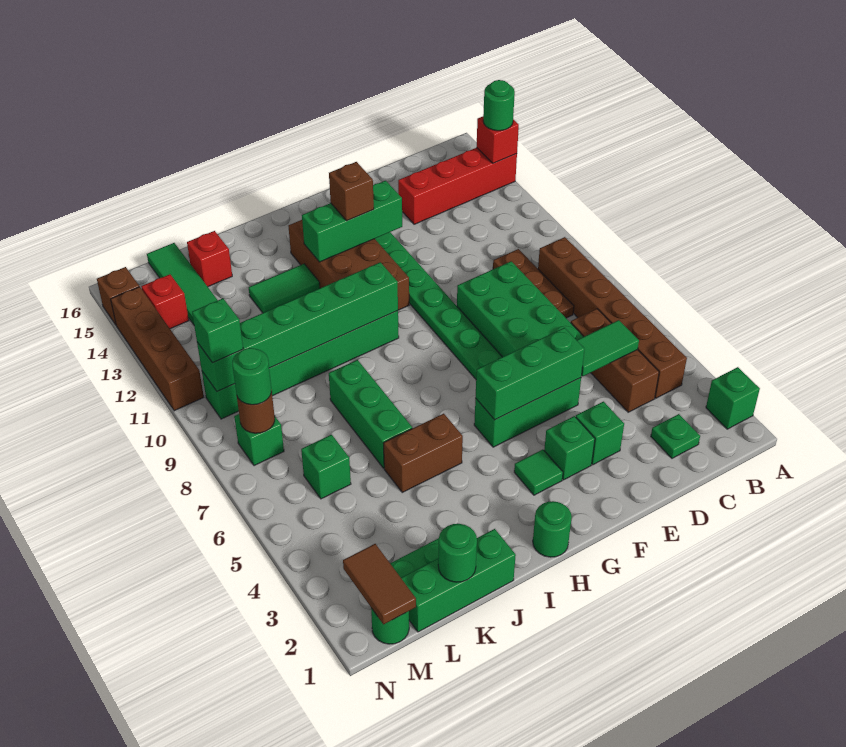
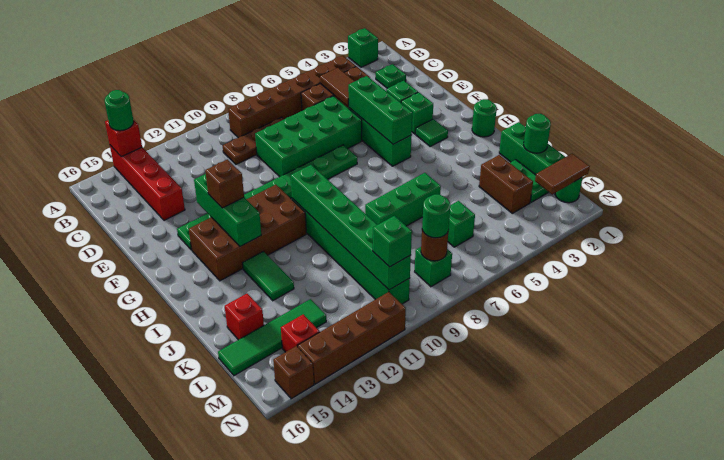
green tile C5:D5 level 2 -> brown tile C5:D5 level 2
brown brick I5:J5 level 1 -> brown brick K3:L3 level 1

